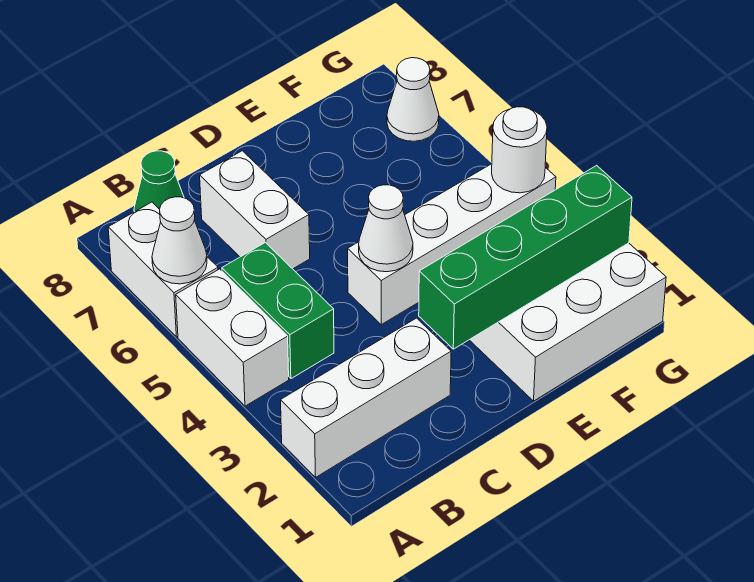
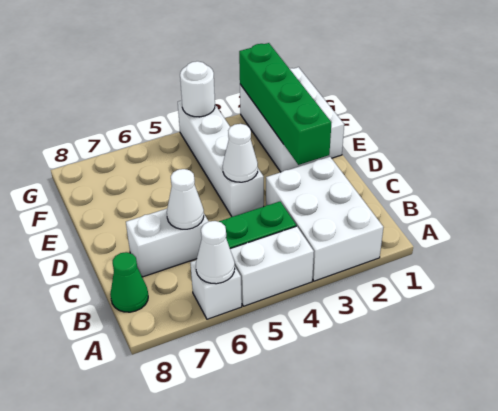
white brick A2:C2 level 1 -> white brick A2:C3 level 1
white brick A6:A7 level 1 -> white brick A6 level 1
white cone G7 level 1 -> white cone C6 level 2

